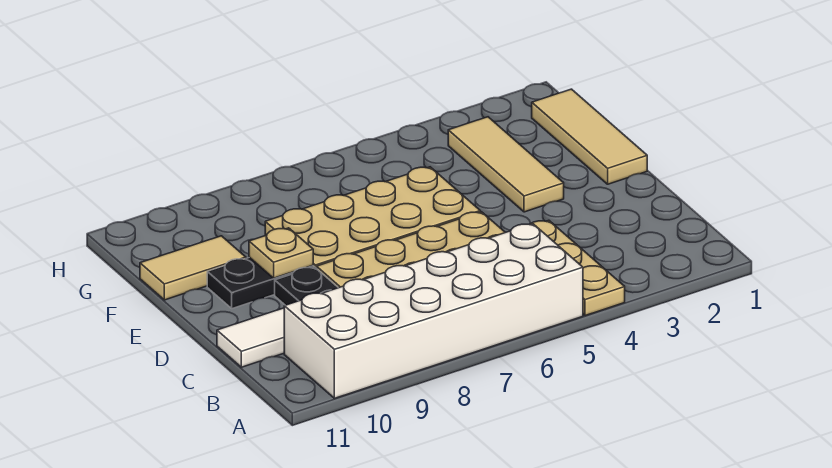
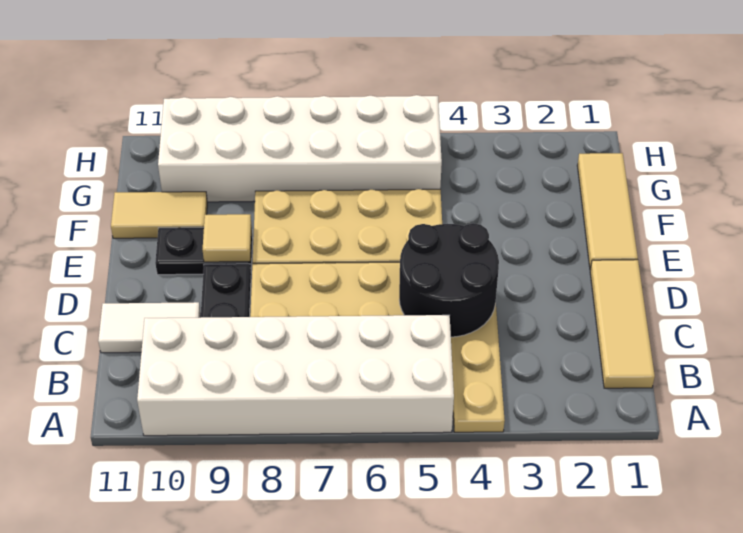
none -> black round brick C4:D5 level 2
tan tile E3:G3 level 1 -> tan tile B1:D1 level 1
tan plate E9 level 2 -> tan tile E9 level 2
none -> white brick G5:H10 level 1

